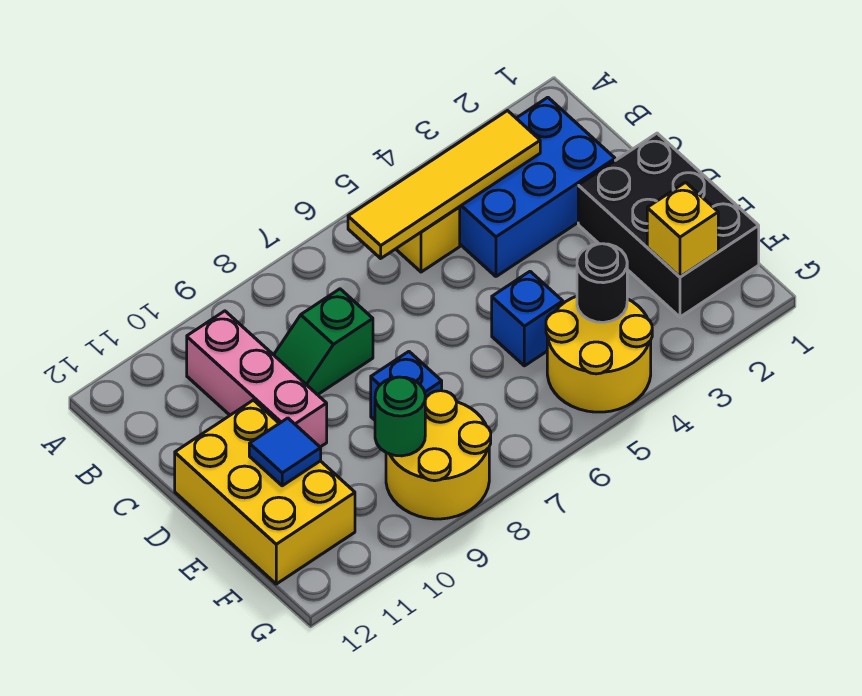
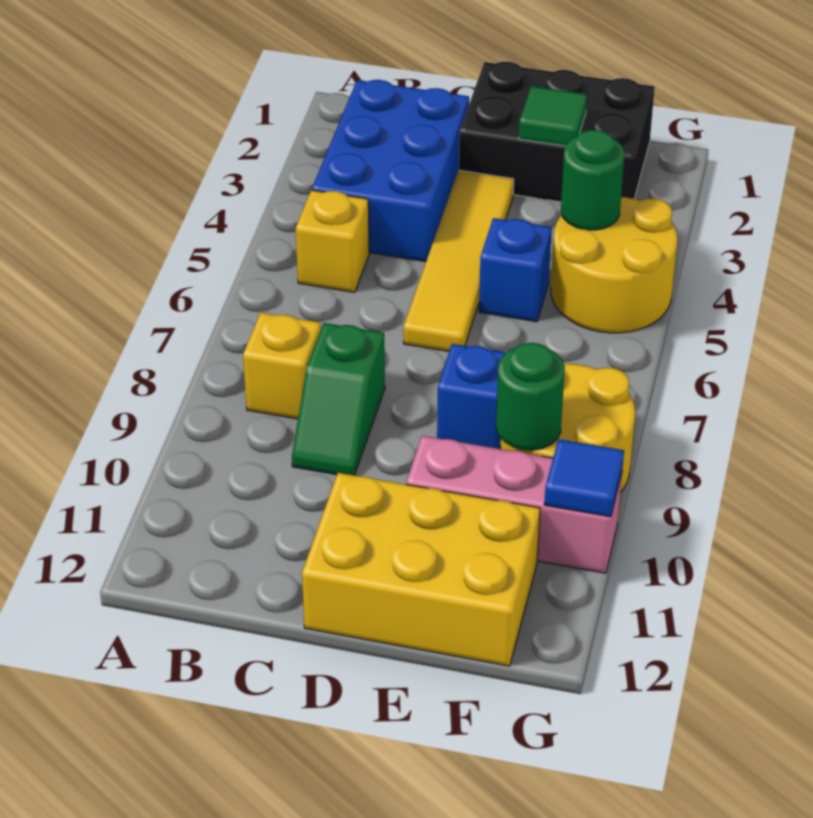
yellow tile B3:B6 level 2 -> yellow tile D3:D6 level 1
pink brick B10:D10 level 1 -> pink brick E10:G10 level 1
none -> green tile E2 level 2
blue tile E11 level 2 -> blue tile G10 level 2
yellow brick F2 level 2 -> yellow brick B8 level 1
black round brick F4 level 2 -> green round brick F4 level 2

